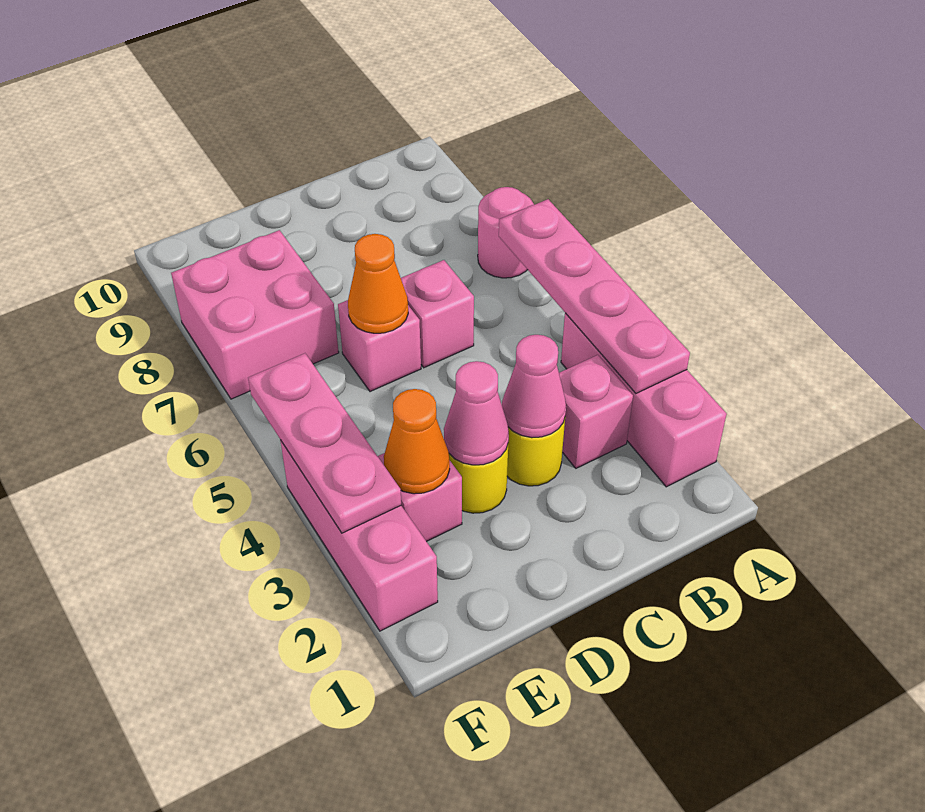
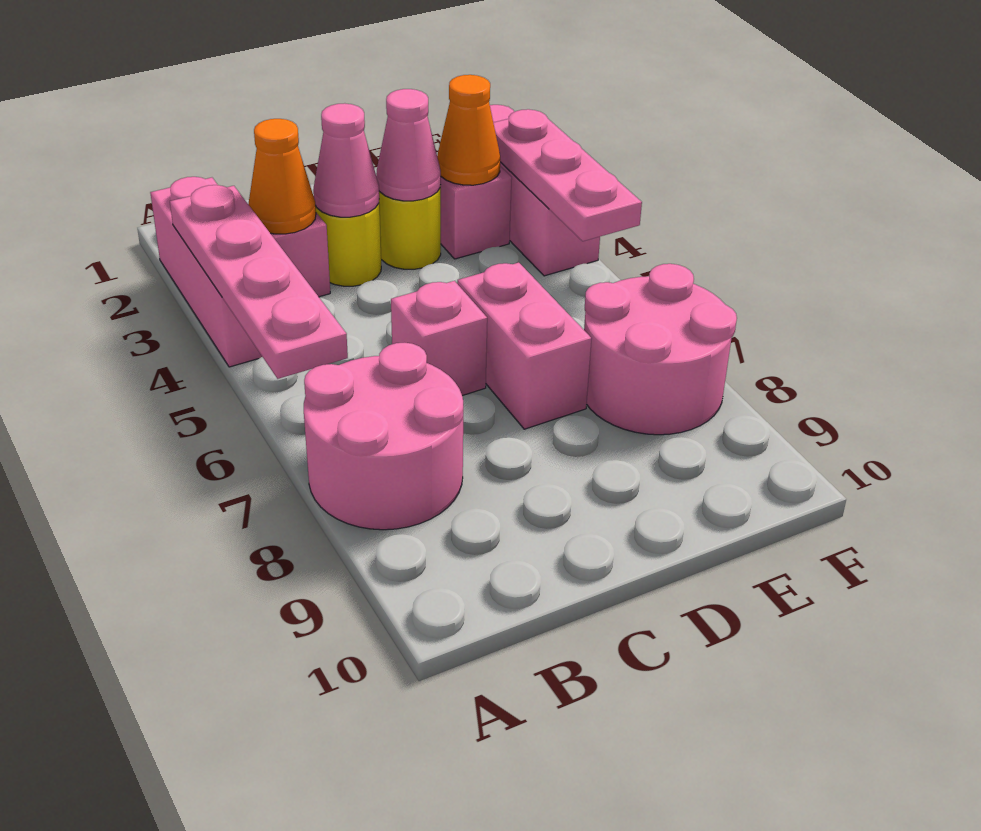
pink round brick A7 level 1 -> pink round brick A7:B8 level 1
pink brick D6 level 1 -> pink brick D6:D7 level 1
orange cone D6 level 2 -> orange cone B3 level 2
pink brick E7:F8 level 1 -> pink round brick E7:F8 level 1

